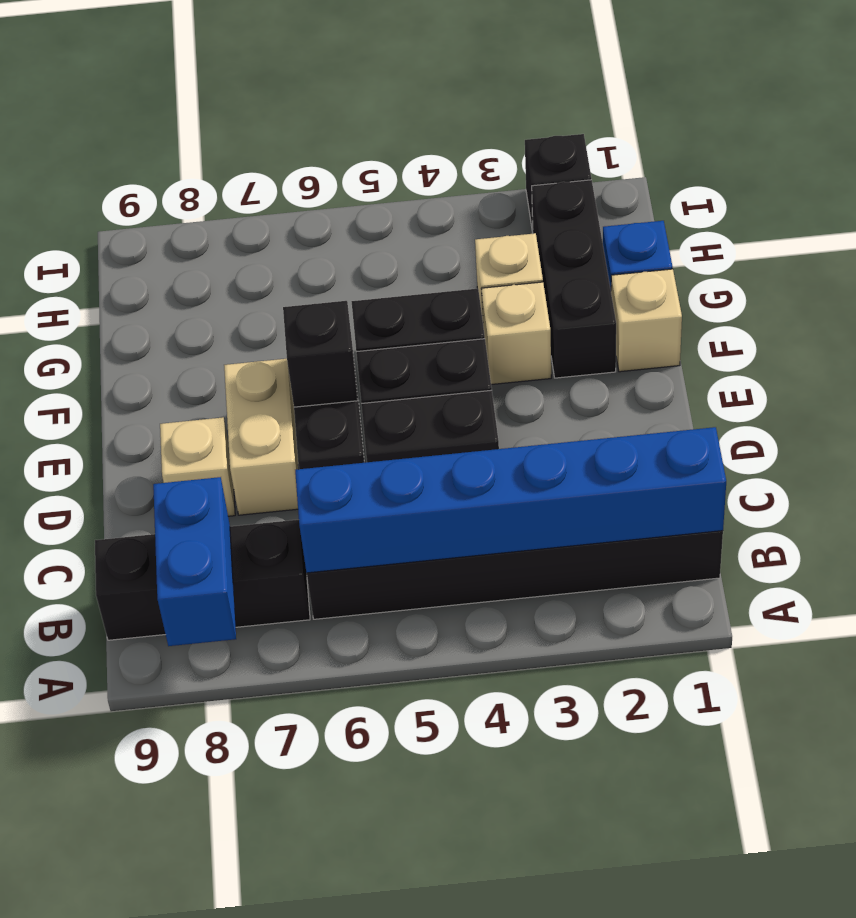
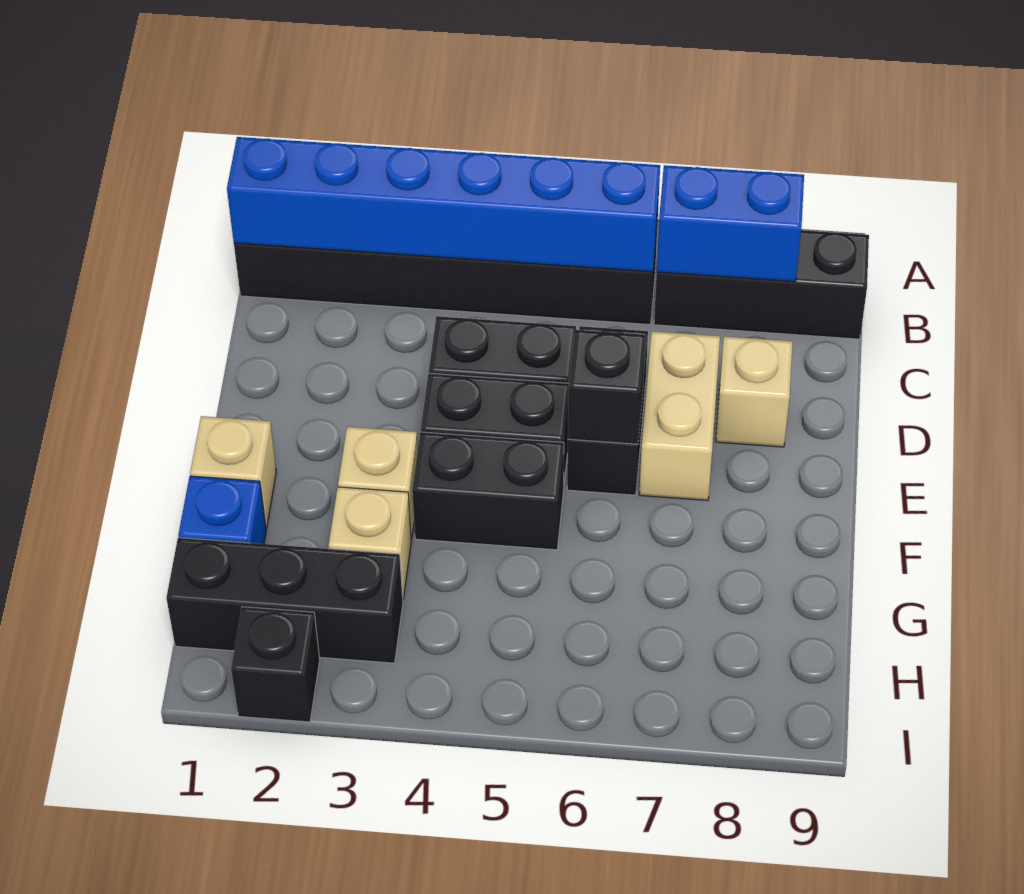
blue brick A8:B8 level 2 -> blue brick B7:B8 level 2
black brick F2:H2 level 1 -> black brick H1:H3 level 1

